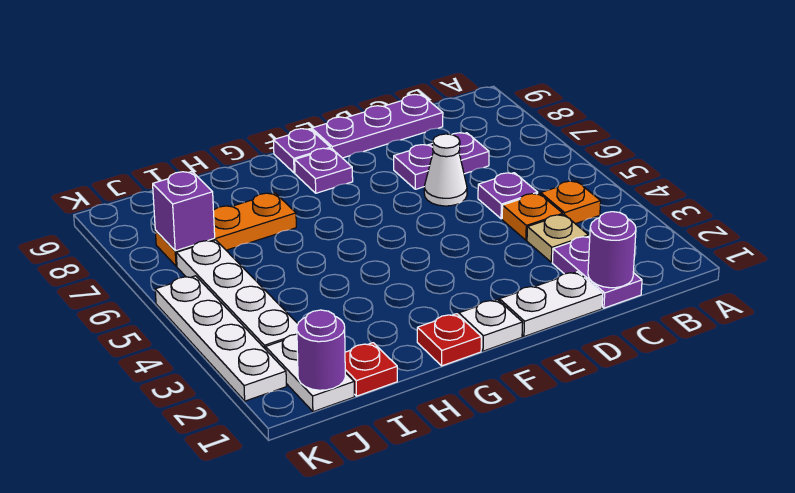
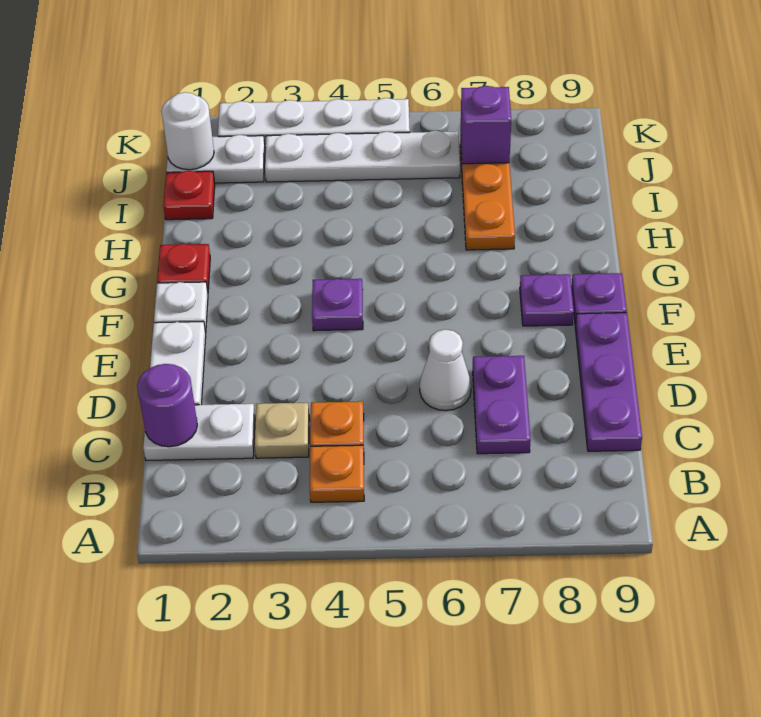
purple plate C1:C2 level 1 -> white plate C1:C2 level 1
purple plate C5 level 1 -> purple plate F4 level 1
purple round brick J1 level 2 -> white round brick J1 level 2

